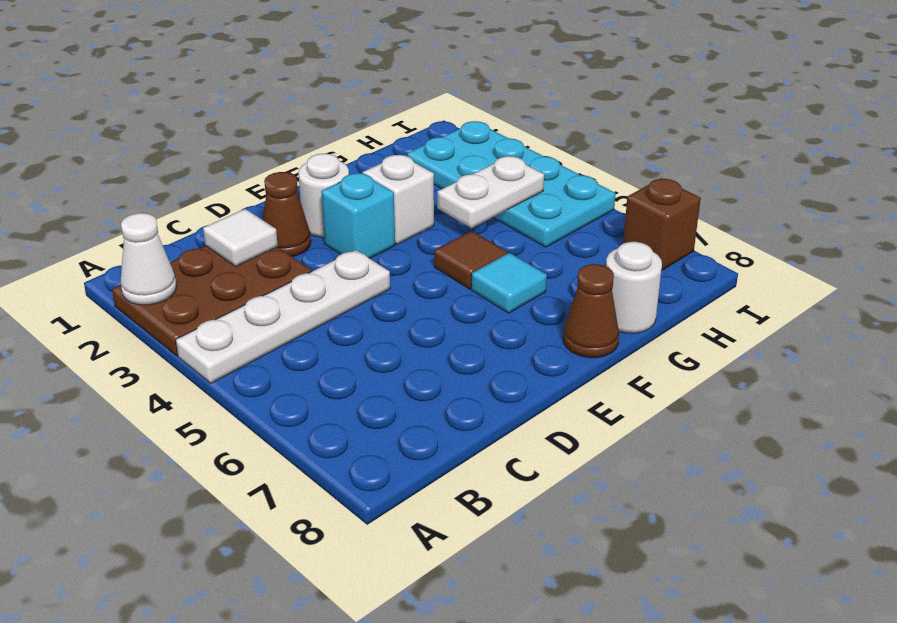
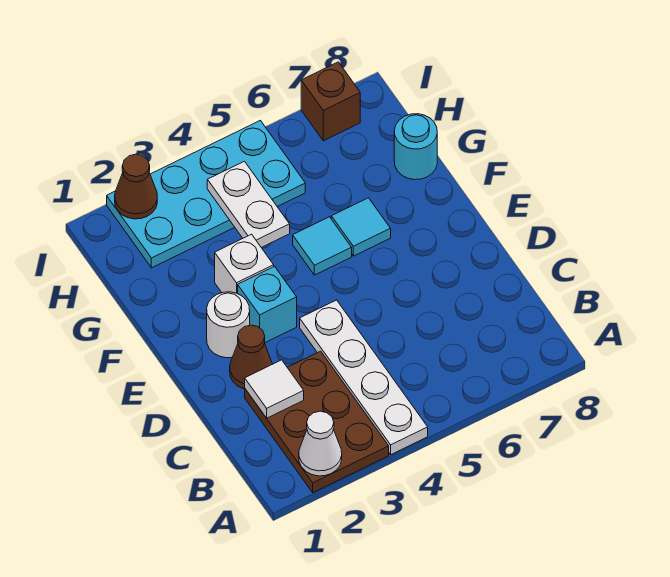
brown tile F5 level 1 -> cyan tile F5 level 1
brown cone F8 level 1 -> brown cone I2 level 2
white round brick G8 level 1 -> cyan round brick G8 level 1

